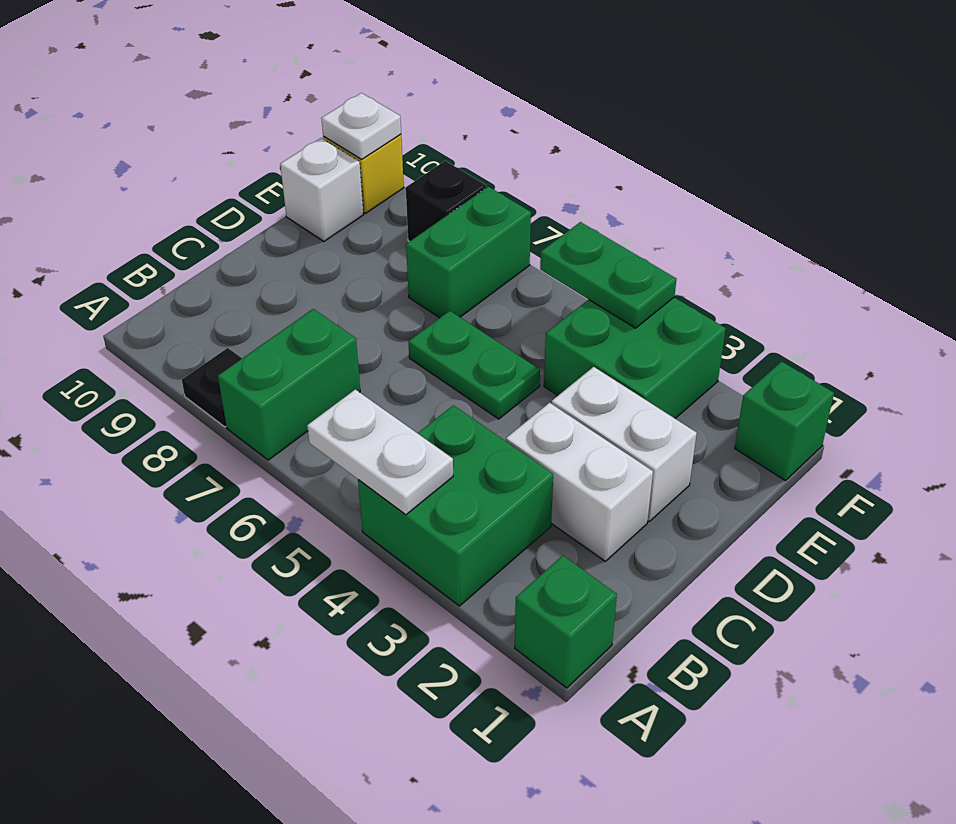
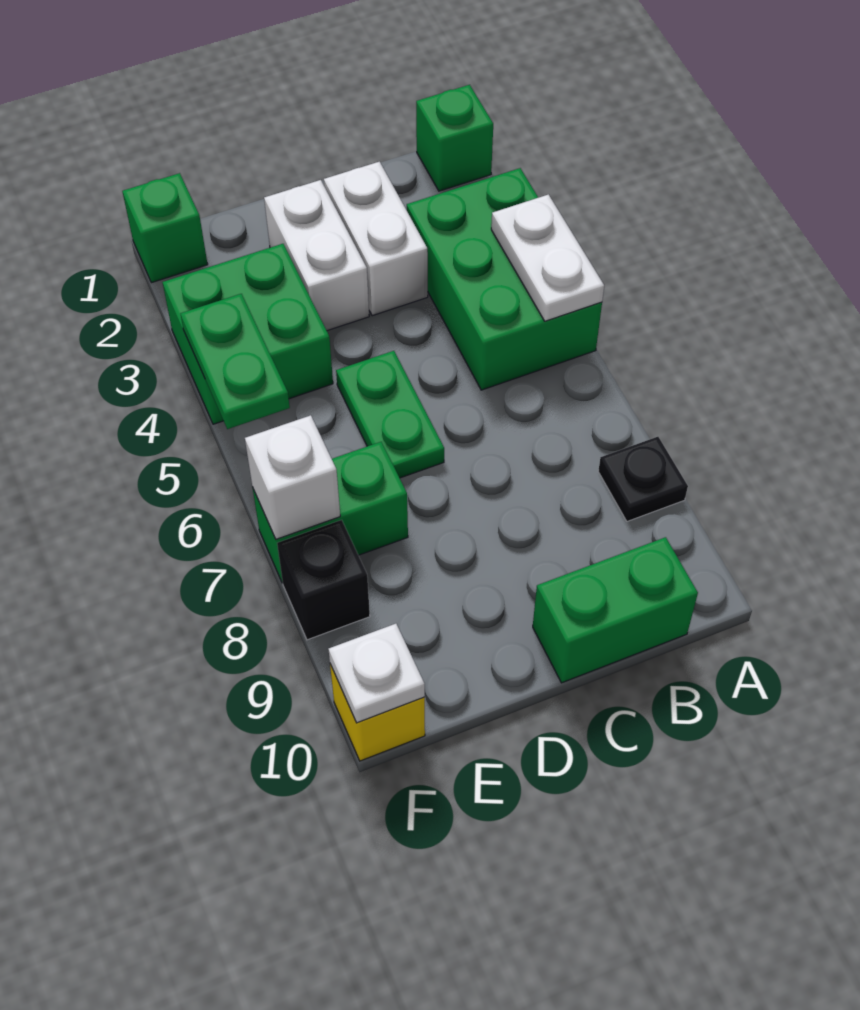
green brick A3:B4 level 1 -> green brick A3:B5 level 1
green brick A7:B7 level 1 -> green brick B10:C10 level 1
white brick E10 level 1 -> white brick F7 level 2

